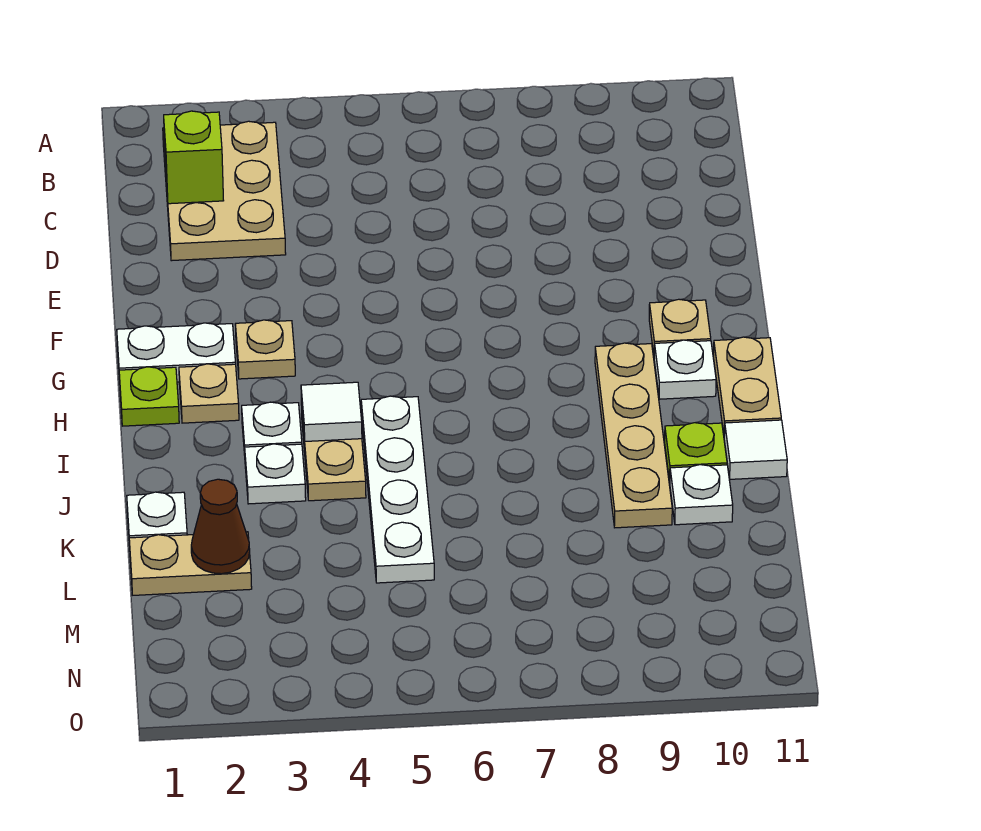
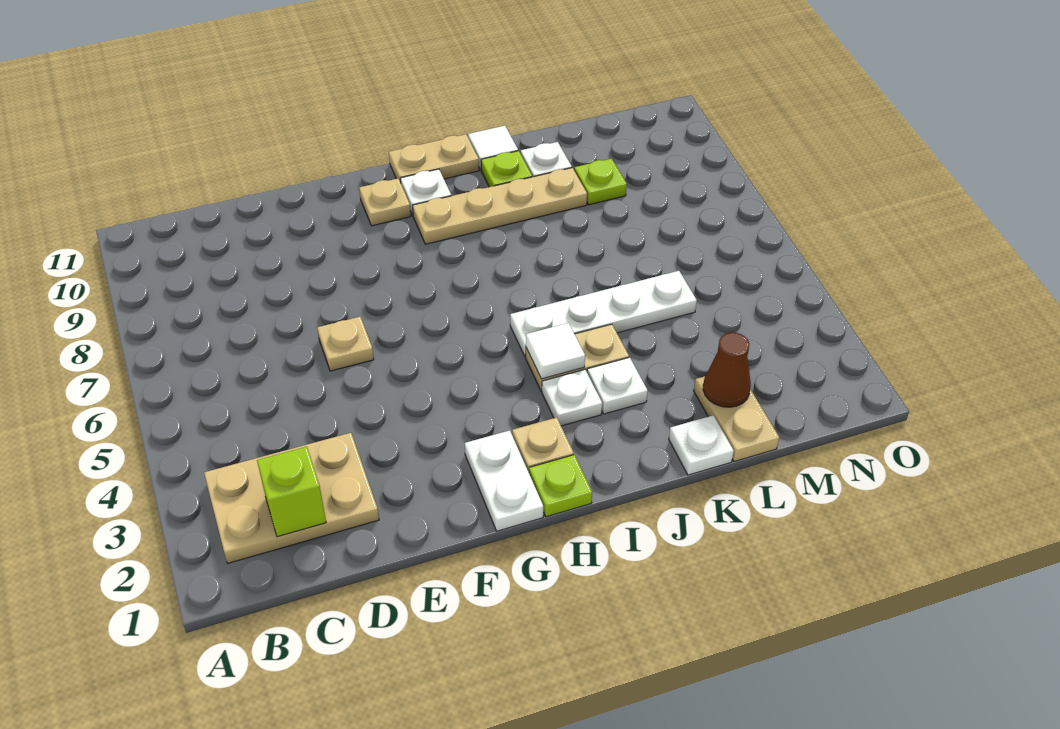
tan plate G3 level 1 -> tan plate E6 level 1
none -> lime plate L9 level 1

